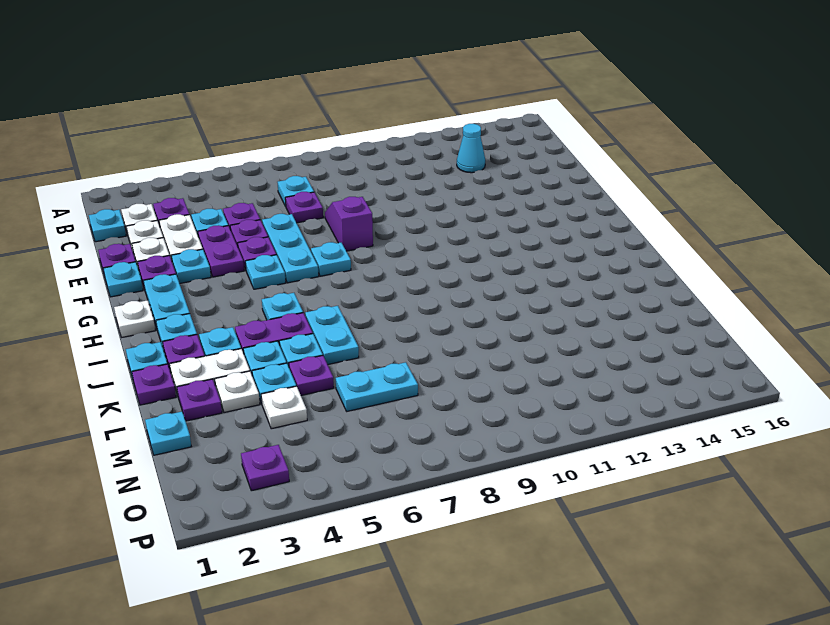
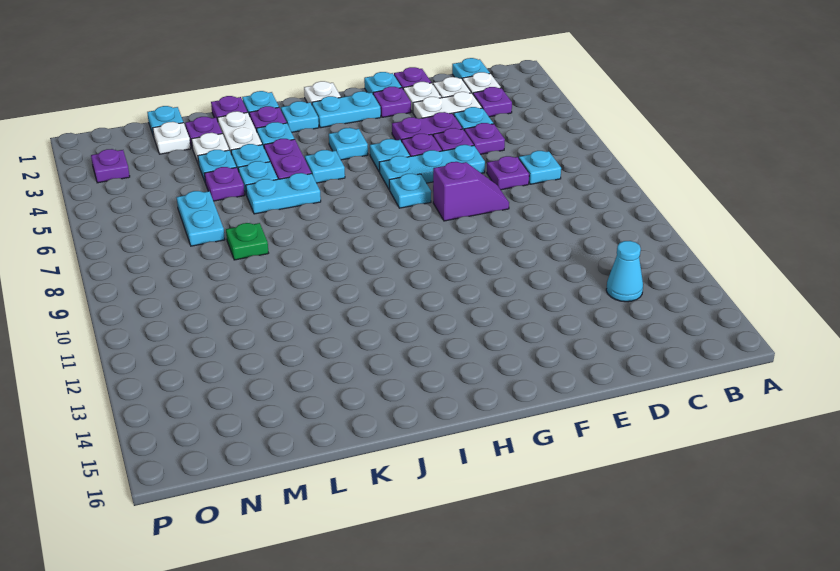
cyan plate F3 level 1 -> cyan plate H4 level 1
none -> green plate L8 level 1
white plate M4 level 1 -> white plate M2 level 1

